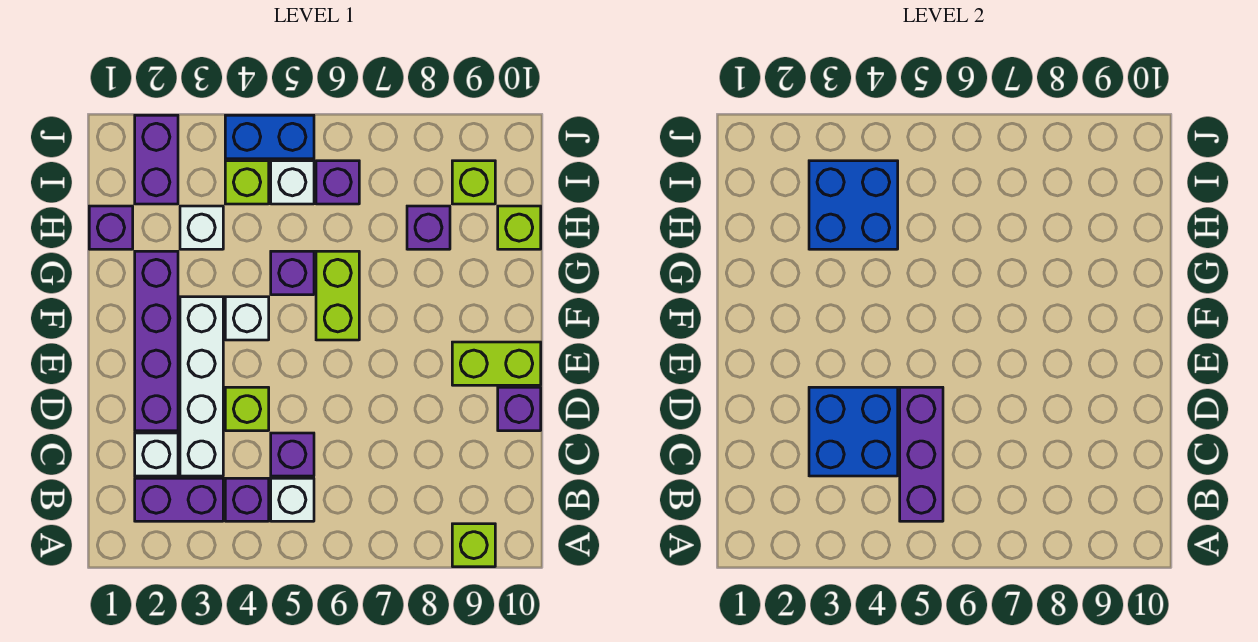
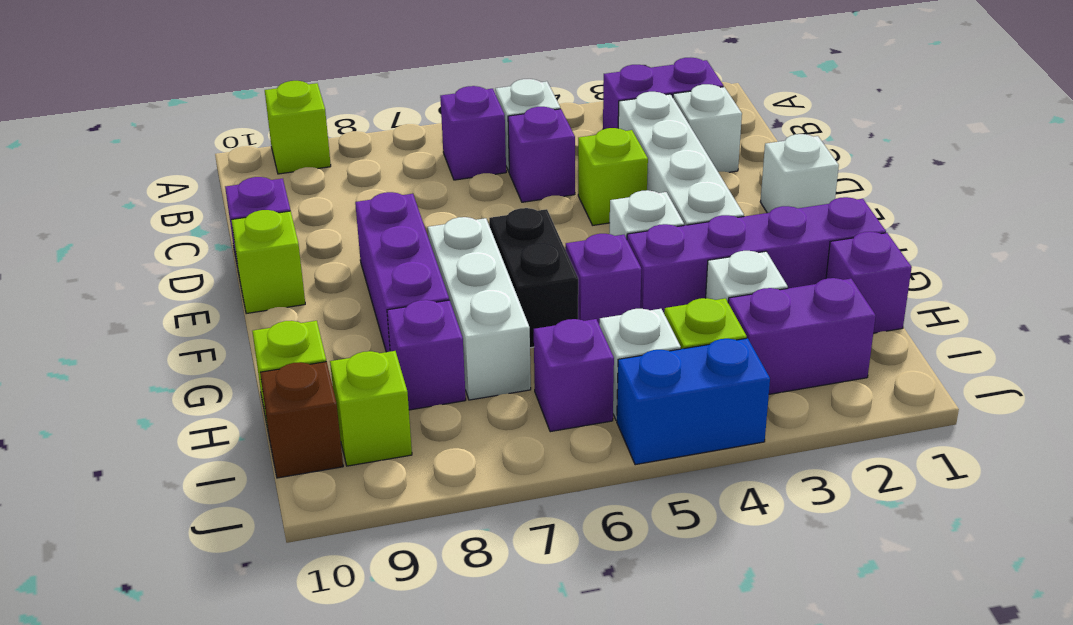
purple brick B4 level 1 -> purple brick B6 level 1
purple brick B5:D5 level 2 -> purple brick E8:G8 level 1
blue brick C3:D4 level 2 -> none
purple brick D2:G2 level 1 -> purple brick G1:G4 level 1
none -> white brick E1 level 1
lime brick E9:E10 level 1 -> lime brick E10 level 1
lime brick F6:G6 level 1 -> black brick F6:G6 level 1
none -> white brick F7:H7 level 1
blue brick H3:I4 level 2 -> none
purple brick I2:J2 level 1 -> purple brick I2:I3 level 1
none -> brown brick I10 level 1

